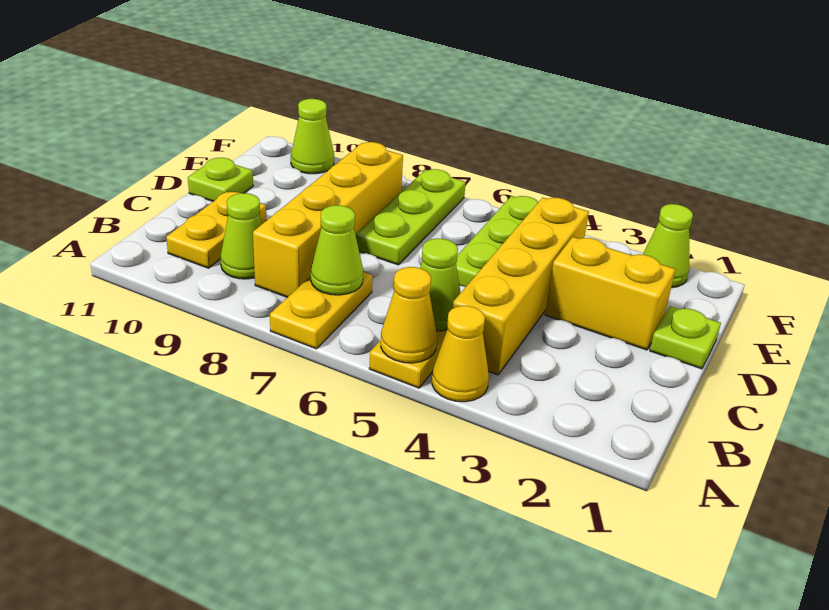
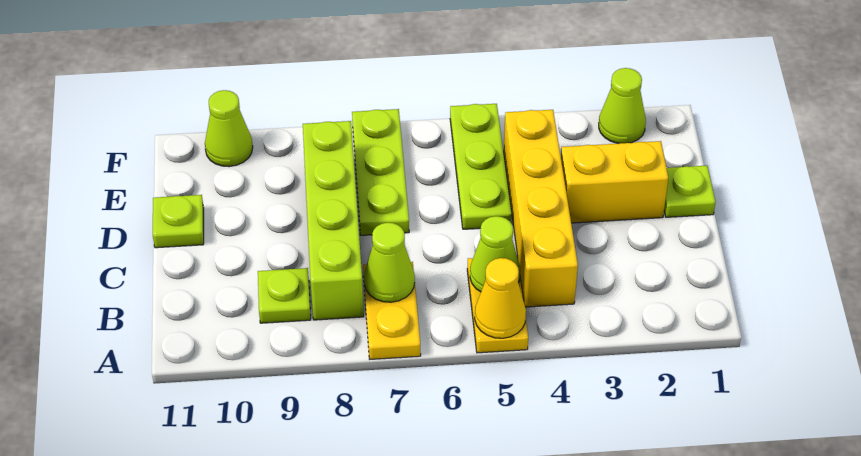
yellow cone A4 level 1 -> none
yellow brick B8:E8 level 1 -> lime brick B8:E8 level 1
lime cone B9 level 1 -> lime plate B9 level 1
yellow plate B10:C10 level 1 -> none

